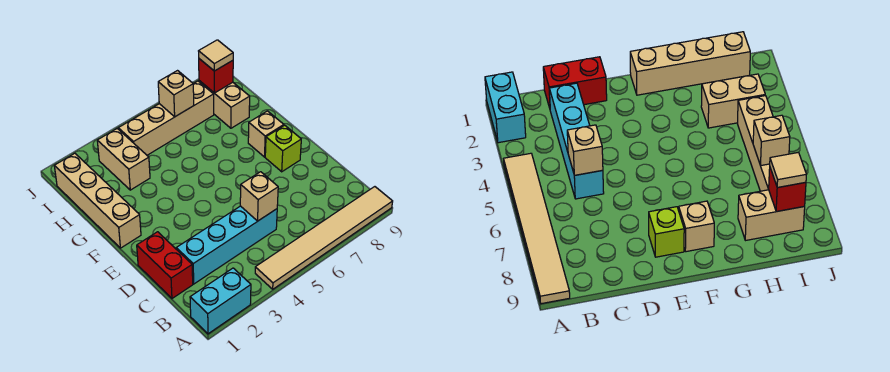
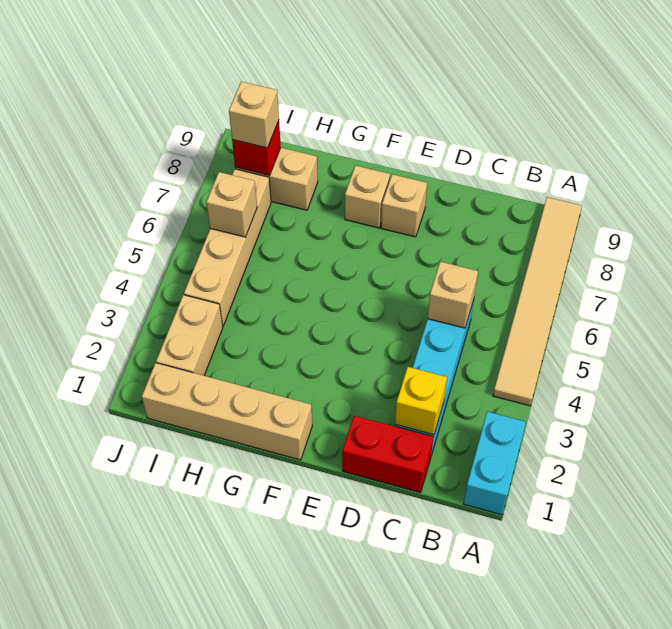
none -> yellow brick C2 level 2
lime brick E8 level 1 -> tan brick E8 level 1
tan brick H3:I3 level 1 -> tan brick I2:I3 level 1
tan tile I8 level 3 -> tan brick I8 level 3

